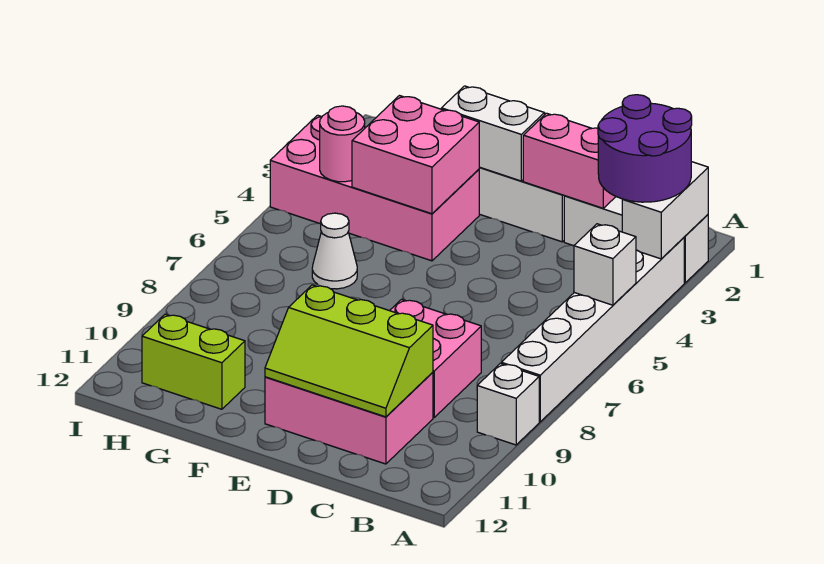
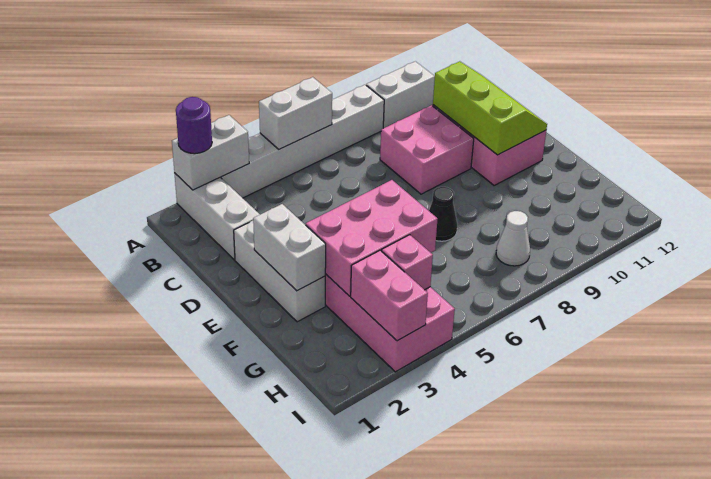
purple round brick A2:B3 level 3 -> purple round brick A2 level 3
white brick A5 level 2 -> white brick A5:A6 level 2
white brick A9 level 1 -> white brick A9:A10 level 1
pink brick C2:D2 level 2 -> pink brick H3:I3 level 2
pink brick F3:G4 level 2 -> pink brick F3:G5 level 2
none -> black cone F7 level 1
white cone G6 level 1 -> white cone H8 level 1
lime brick G11:H11 level 1 -> none
pink round brick H4 level 2 -> pink brick H4 level 2

